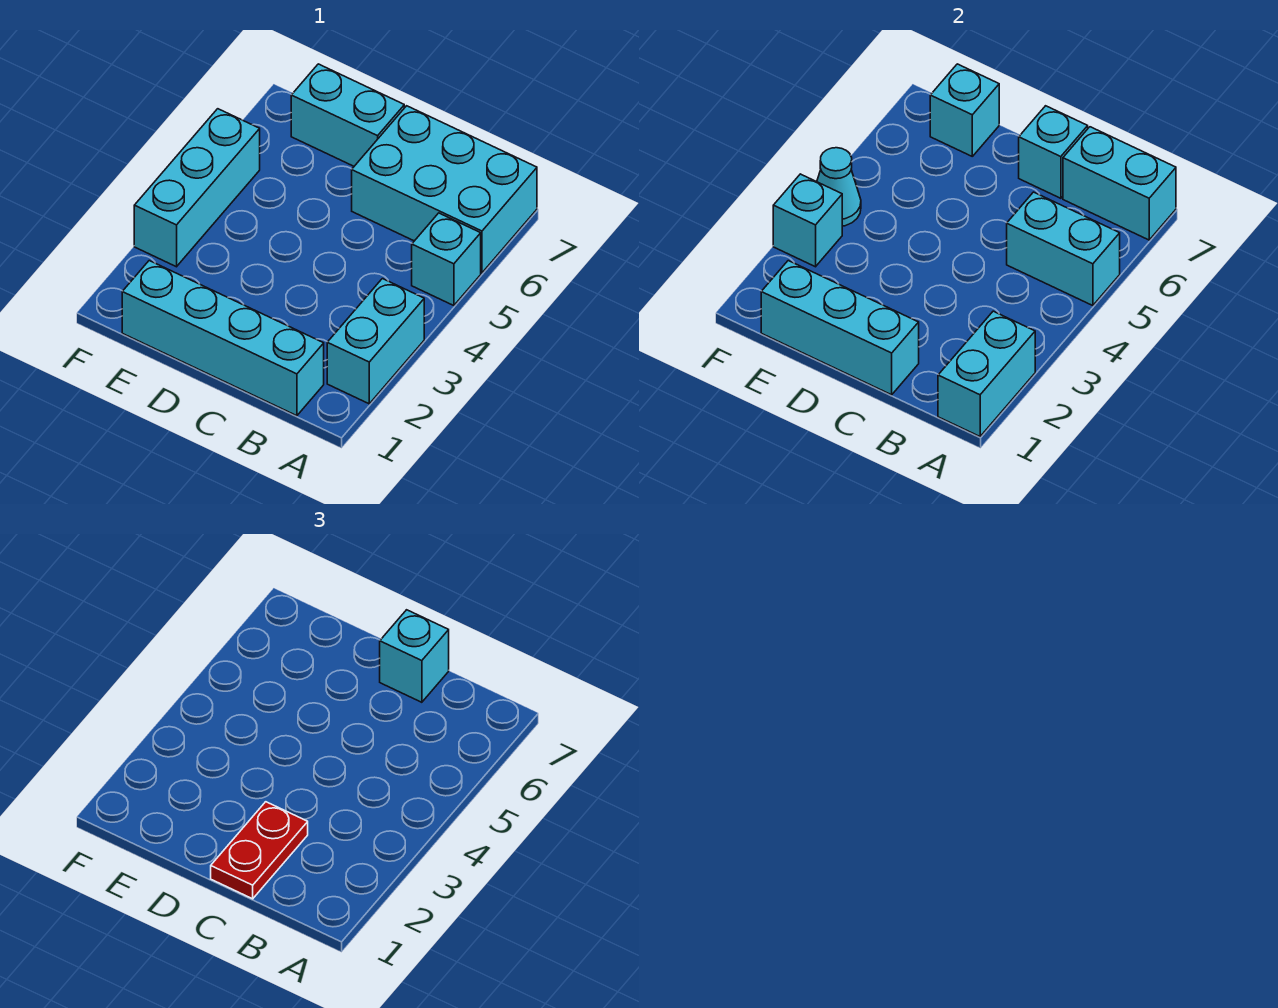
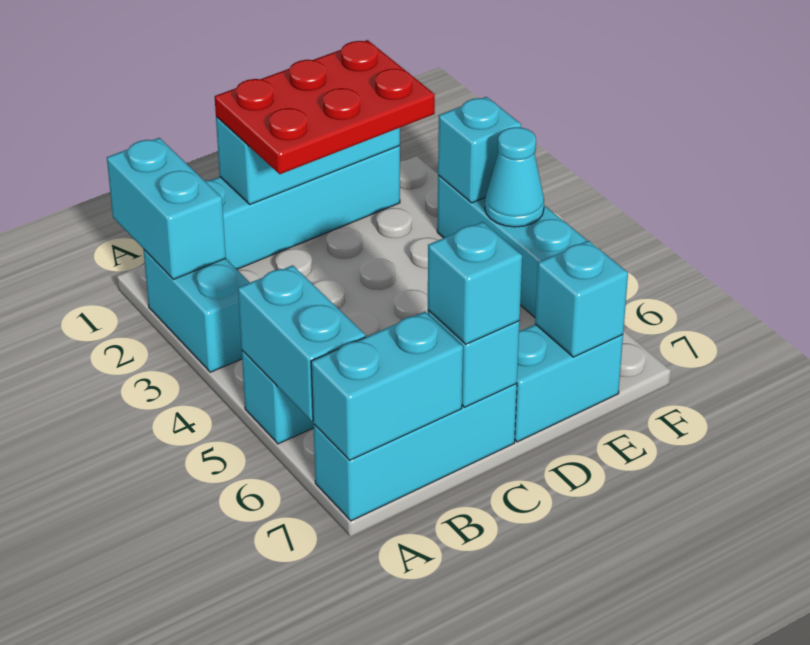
cyan brick A5:B5 level 2 -> cyan brick A5:A6 level 2
cyan brick A6:C7 level 1 -> cyan brick A7:C7 level 1
red plate C1:C2 level 3 -> red plate C1:E2 level 3

